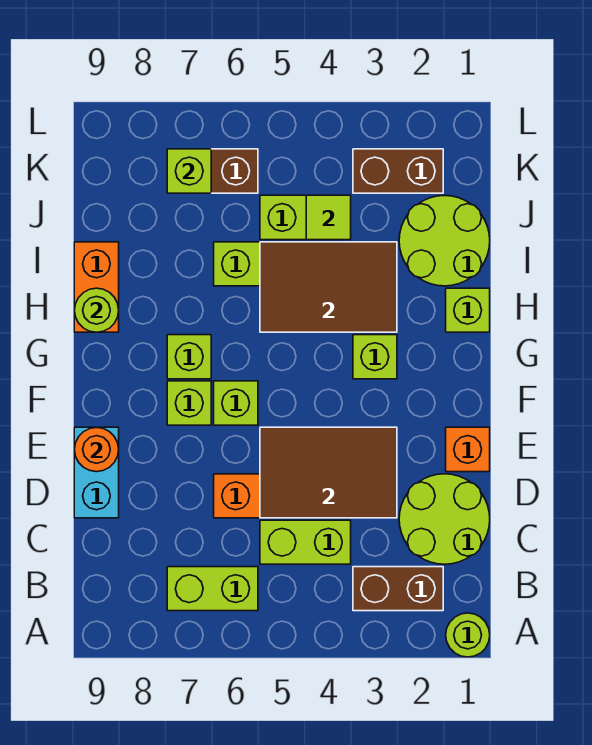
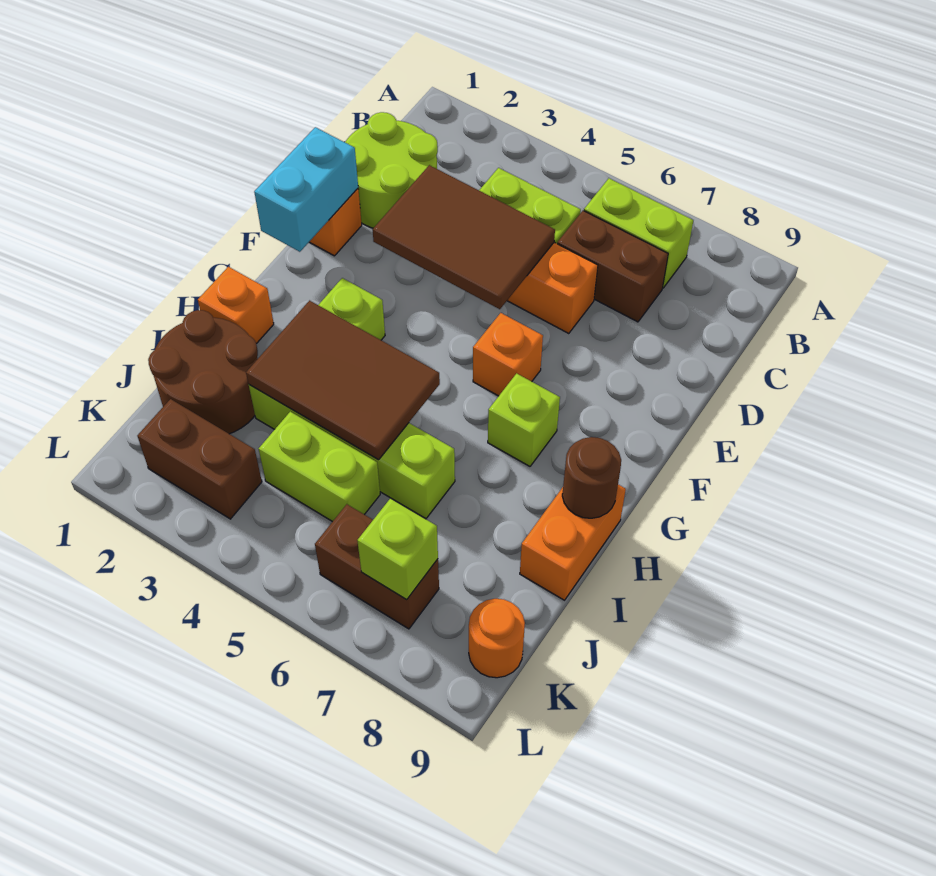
lime round brick A1 level 1 -> none
brown brick B2:B3 level 1 -> brown brick C6:C7 level 1
cyan brick D9:E9 level 1 -> cyan brick E1:F1 level 2
orange round brick E9 level 2 -> orange round brick K9 level 1
lime brick F6 level 1 -> orange brick F6 level 1
lime brick F7 level 1 -> none
lime brick H1 level 1 -> orange brick H1 level 1
lime round brick H9 level 2 -> brown round brick H9 level 2
lime round brick I1:J2 level 1 -> brown round brick I1:J2 level 1
lime tile J4 level 2 -> none

